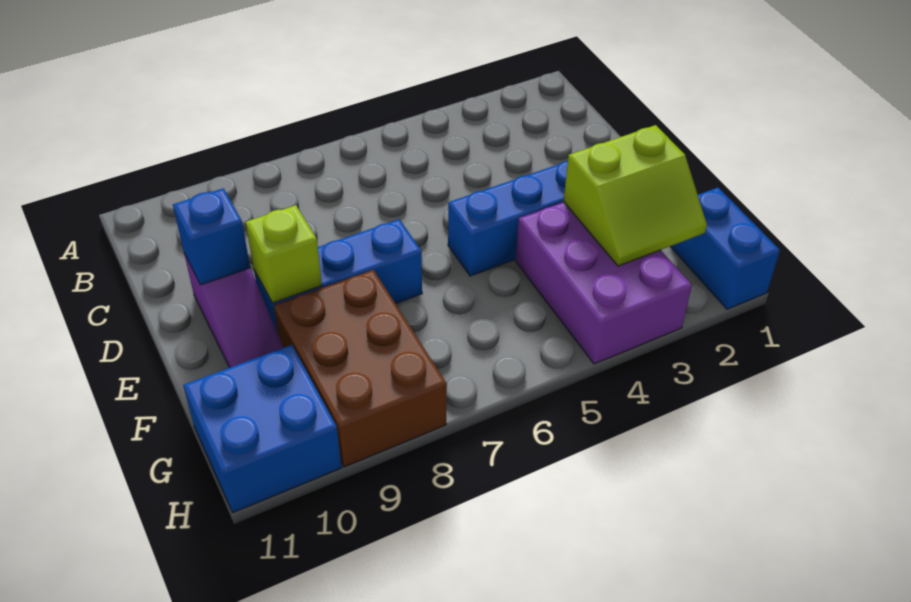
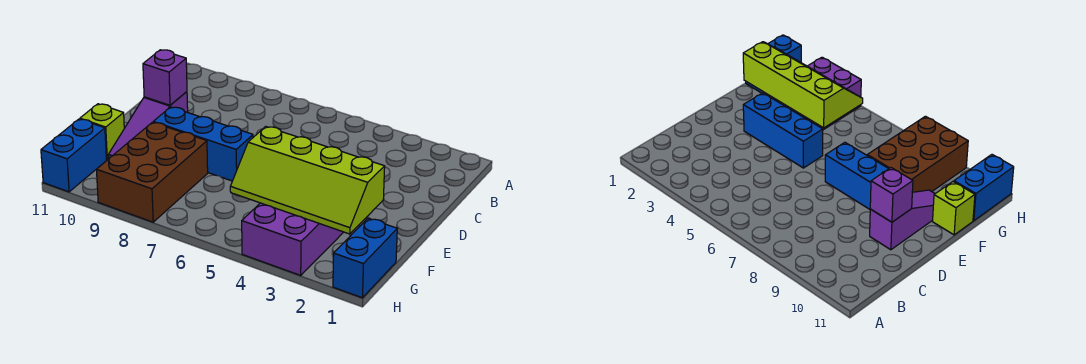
blue brick D10 level 2 -> purple brick D10 level 2
lime brick E9 level 2 -> lime brick F11 level 1
lime slope F2:G3 level 2 top F -> lime slope F2:G5 level 2 top F
blue brick G10:H11 level 1 -> blue brick G11:H11 level 1

